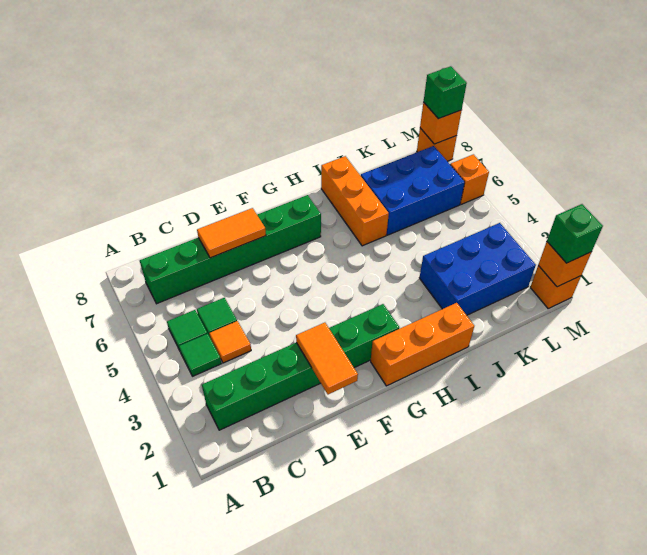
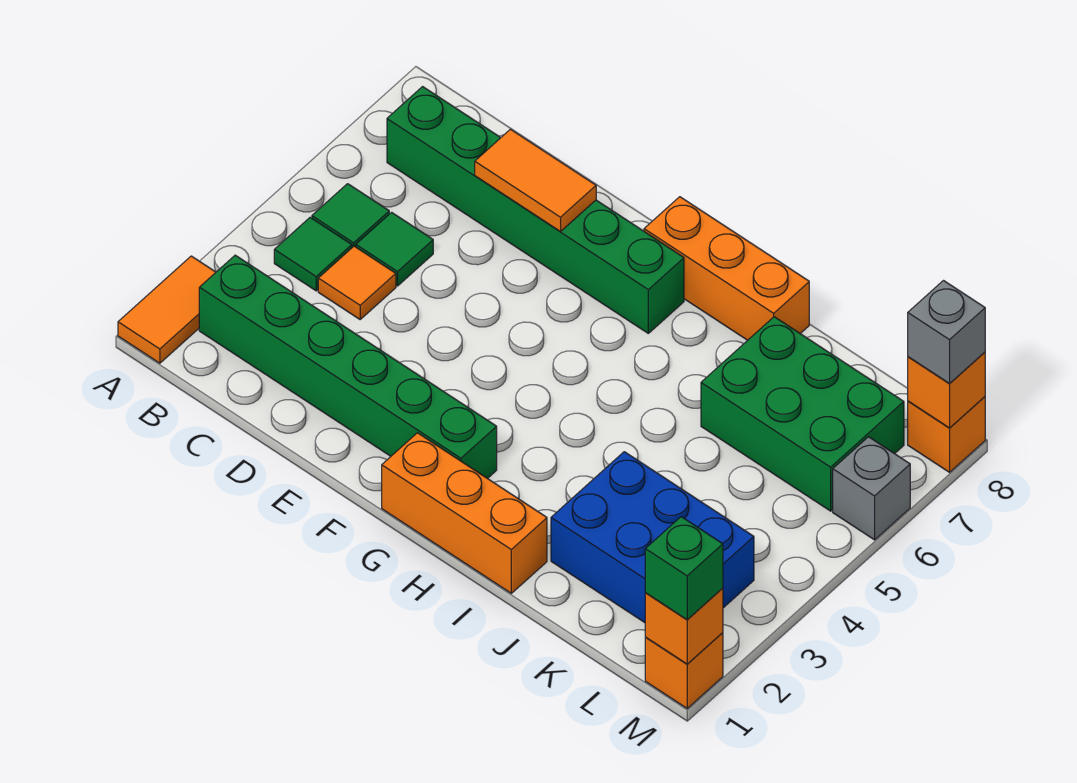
orange tile E1:E2 level 2 -> orange tile A1:A2 level 1
orange brick I6:I8 level 1 -> orange brick G8:I8 level 1
blue brick J6:L7 level 1 -> green brick J6:L7 level 1
orange brick M6 level 1 -> grey brick M6 level 1
green brick M8 level 3 -> grey brick M8 level 3

